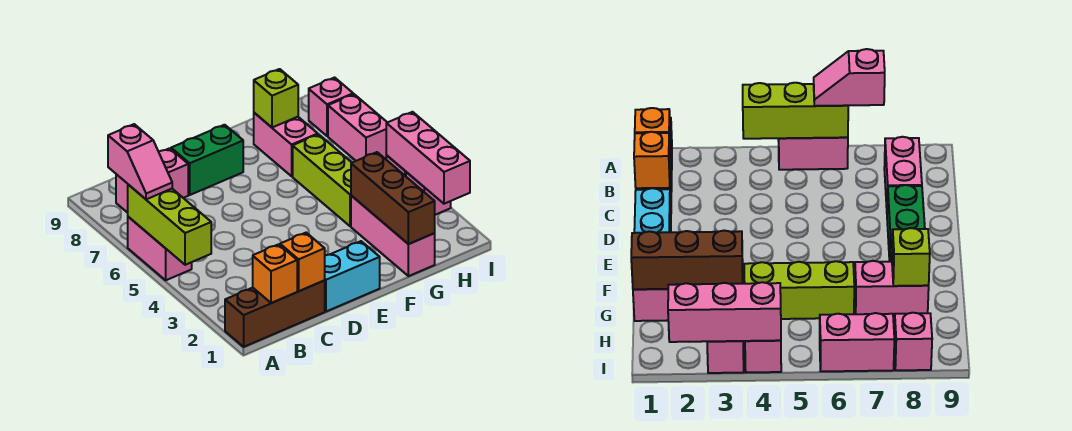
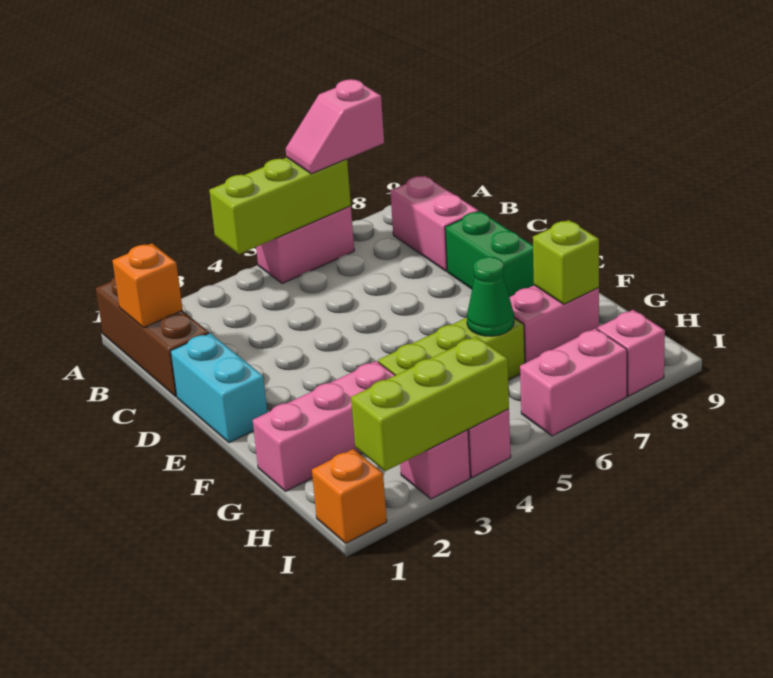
orange brick C1 level 2 -> orange brick I1 level 1
brown brick G1:G3 level 2 -> none
none -> green cone G6 level 2
pink brick I2:I4 level 2 -> lime brick I2:I4 level 2

